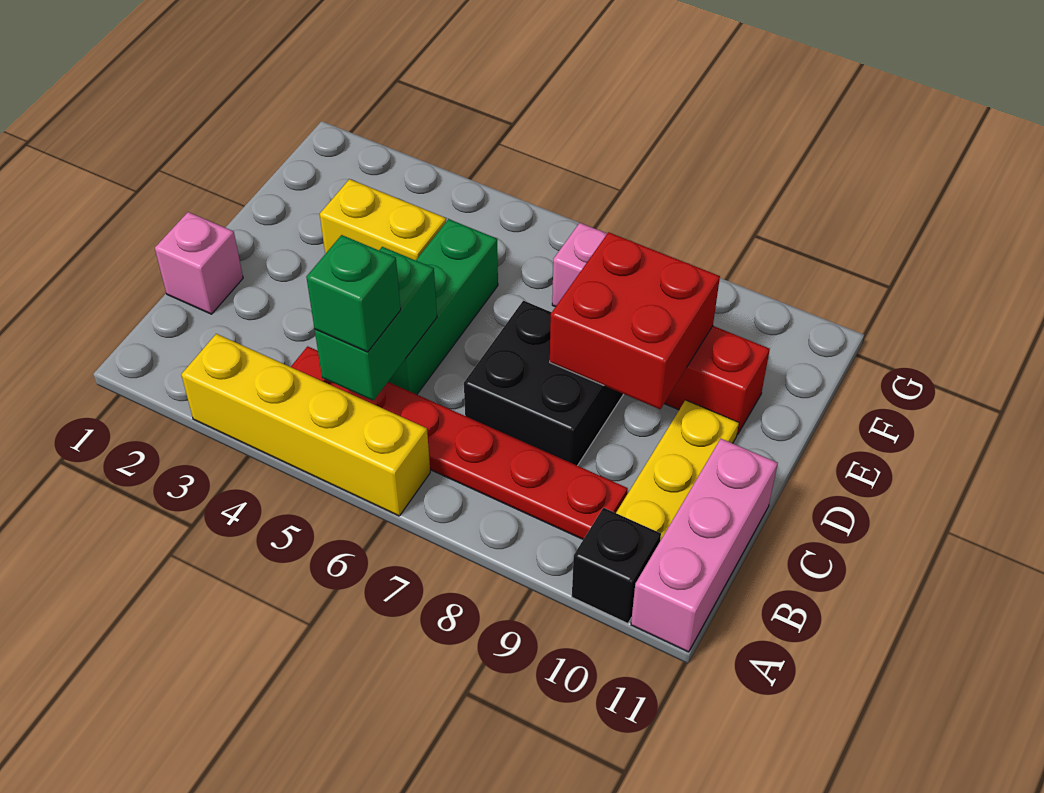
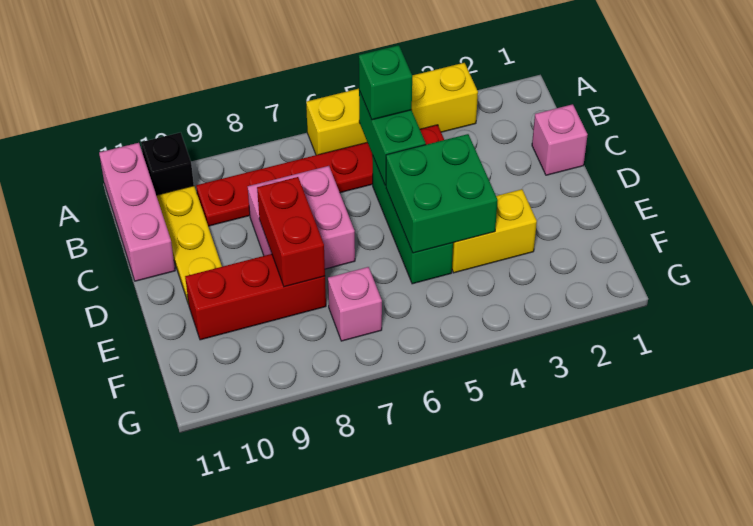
black brick C7:D8 level 1 -> pink brick C7:D8 level 1
none -> green brick D4:E5 level 2
red brick D8:E9 level 2 -> red brick D8:E8 level 2

